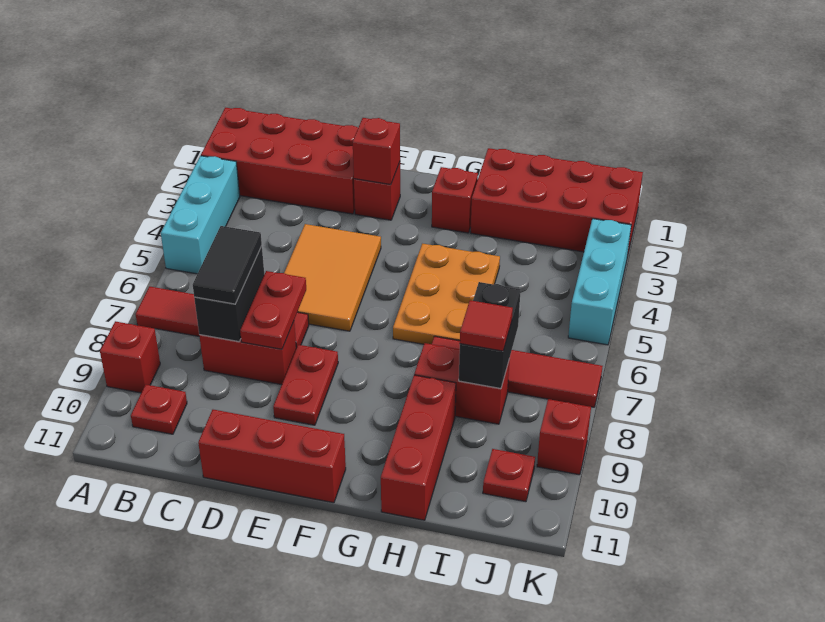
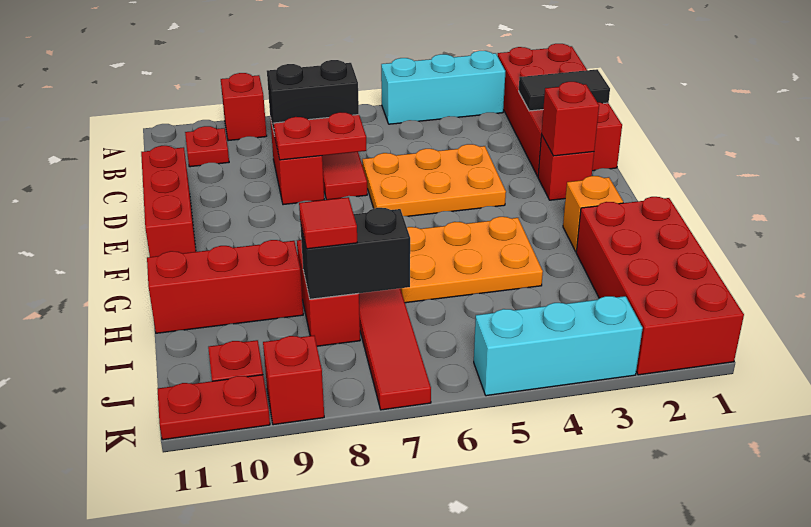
black tile C7:C8 level 3 -> black tile C1:C2 level 2
orange tile D4:E6 level 1 -> orange plate D4:E6 level 1
red plate E8:E9 level 1 -> red plate K10:K11 level 1
red brick G2 level 1 -> orange brick G2 level 1

